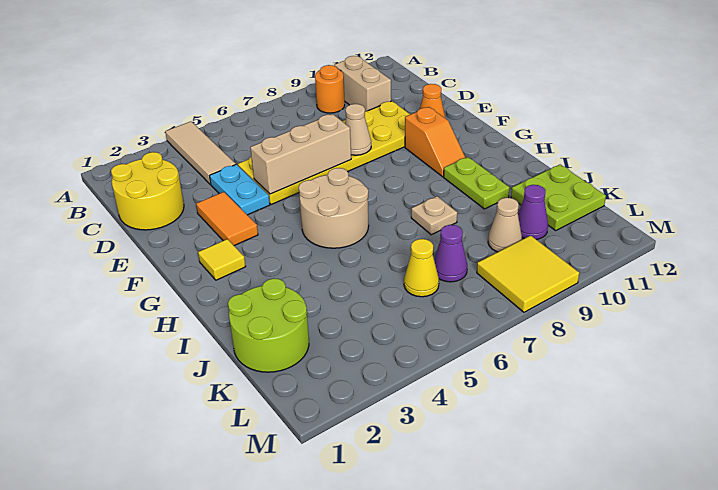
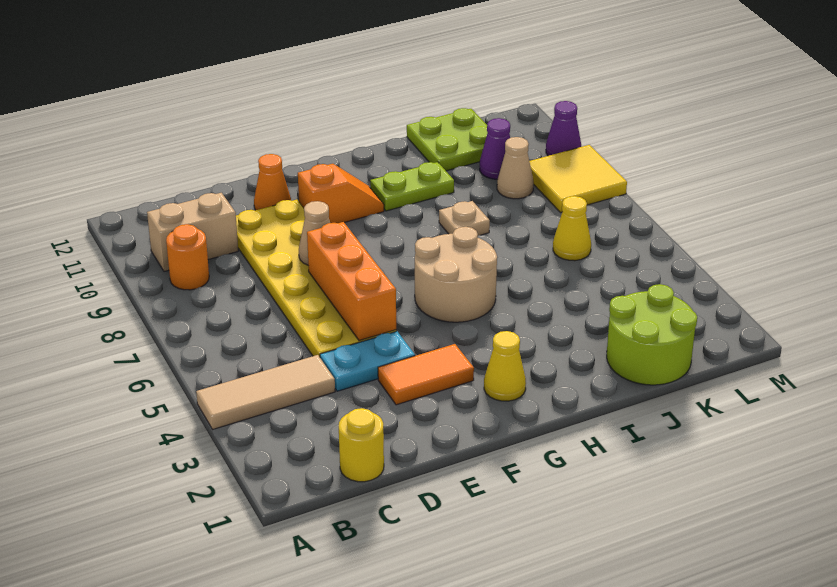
yellow round brick C1:D2 level 1 -> yellow round brick C1 level 1
tan brick E5:E7 level 2 -> orange brick E5:E7 level 2
yellow tile G2 level 1 -> yellow cone G2 level 1
purple cone K7 level 1 -> purple cone M10 level 1

